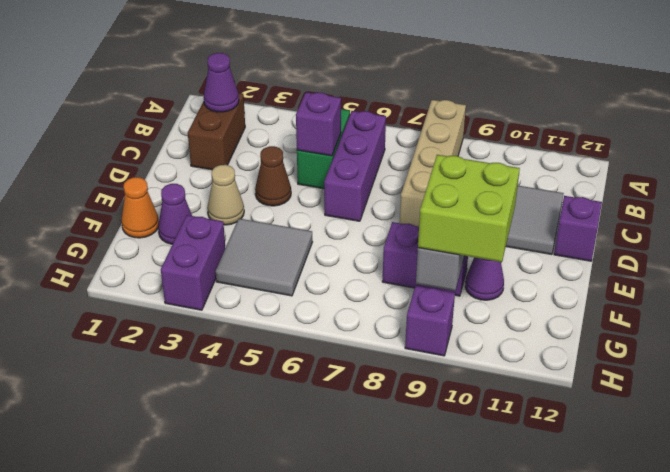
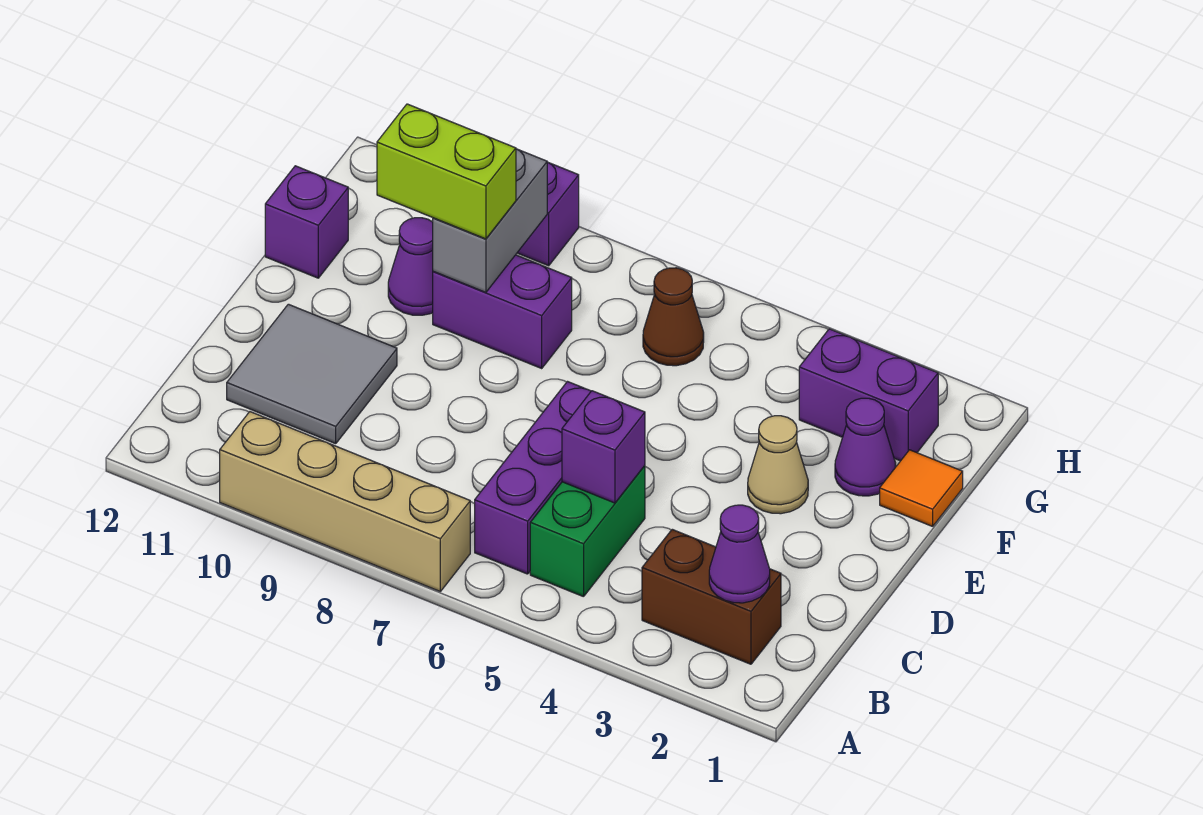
tan brick A8:D8 level 1 -> tan brick A7:A10 level 1
brown brick B2:C2 level 1 -> brown brick B2:B3 level 1
brown cone D4 level 1 -> brown cone G6 level 1
purple brick D12 level 1 -> purple brick F12 level 1
orange cone F1 level 1 -> orange tile F1 level 1
grey tile F4:G5 level 1 -> none
lime brick F9:G10 level 3 -> lime brick F9:F10 level 3
purple brick G3:H3 level 1 -> purple brick G2:G3 level 1

